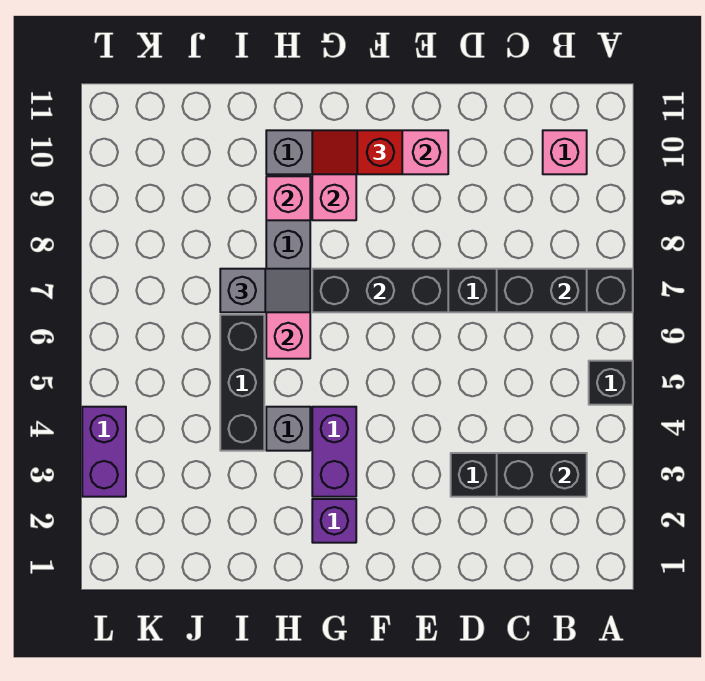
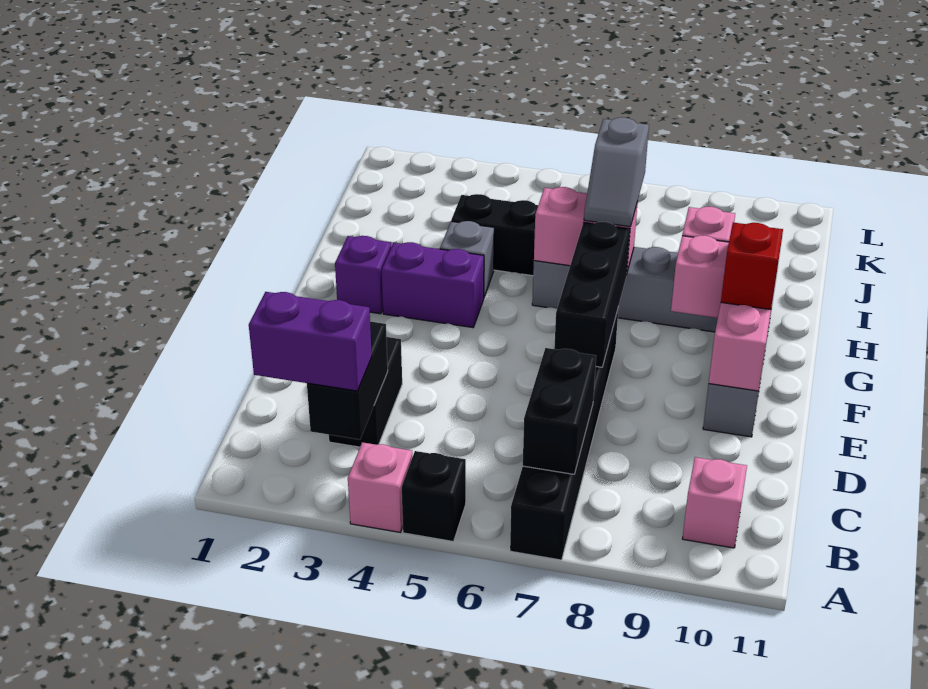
none -> pink brick A4 level 1
purple brick L3:L4 level 1 -> purple brick B2:B3 level 3

